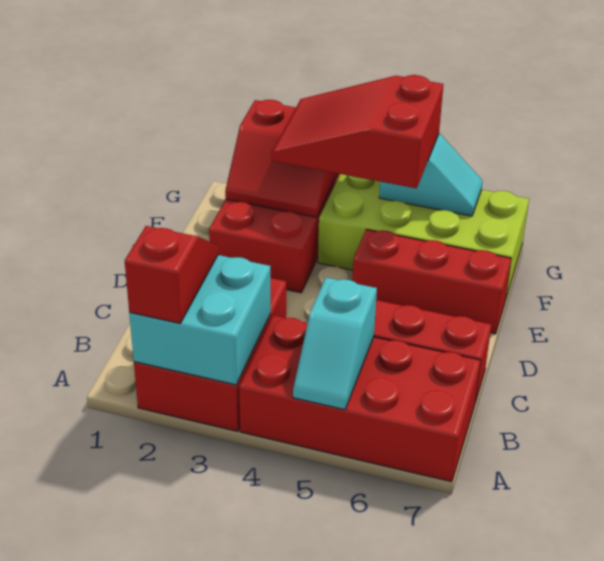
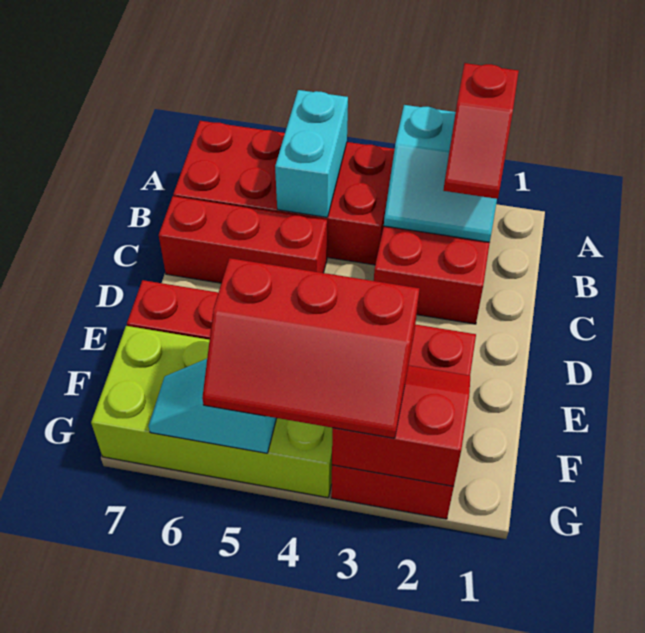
cyan brick A2:B3 level 2 -> cyan slope A2:B3 level 2 top A
cyan slope A5:B5 level 2 top B -> cyan brick A5:B5 level 2
red slope F3:G5 level 3 top 5 -> red slope F3:G5 level 3 top F

